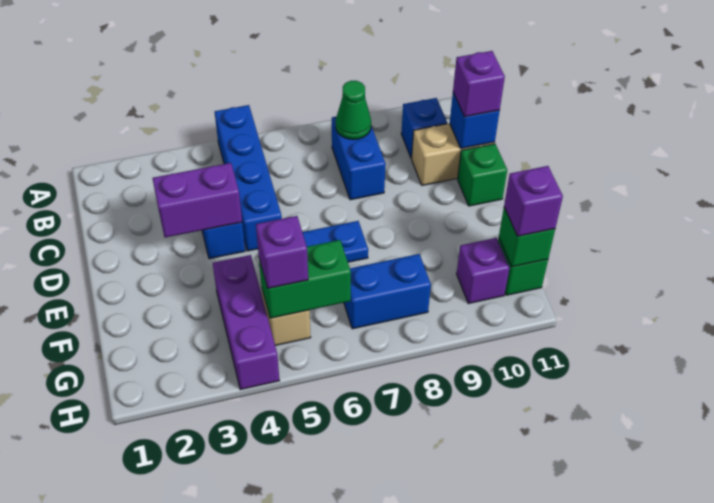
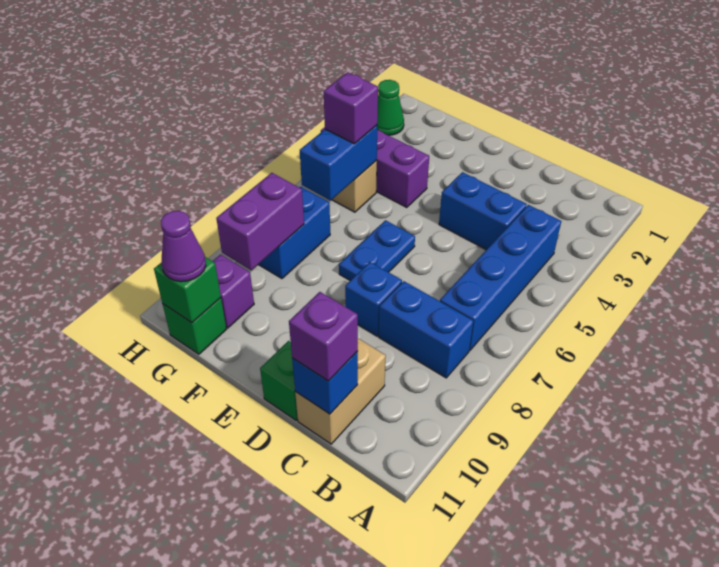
blue brick A5:D5 level 1 -> blue brick B4:B7 level 1
green cone B8 level 2 -> green cone H2 level 1
blue brick B10 level 1 -> blue brick D8 level 1
purple brick D3:D4 level 2 -> purple brick G8:G9 level 2
green brick G5:G6 level 2 -> blue brick G5:G6 level 2
purple brick G11 level 3 -> purple cone G11 level 3

